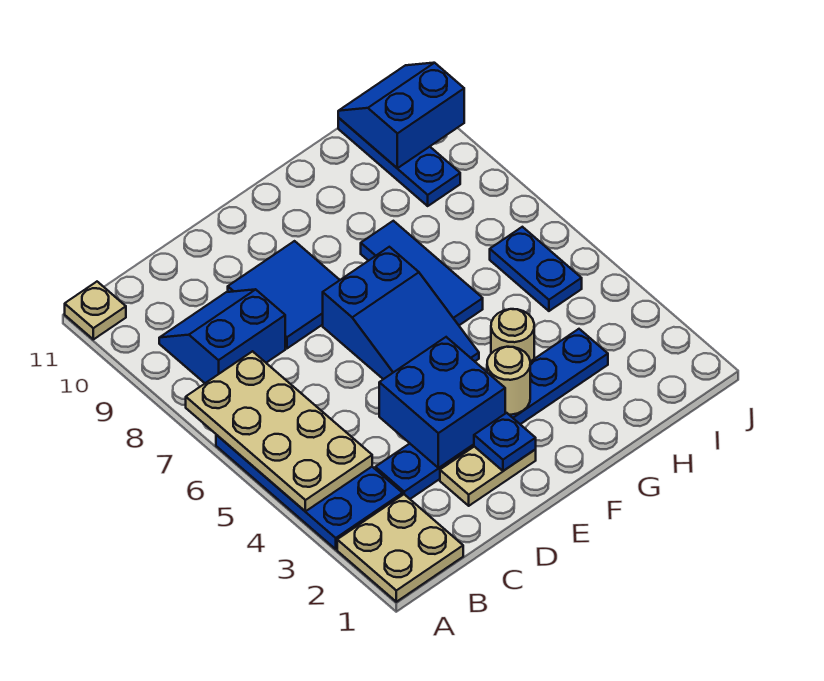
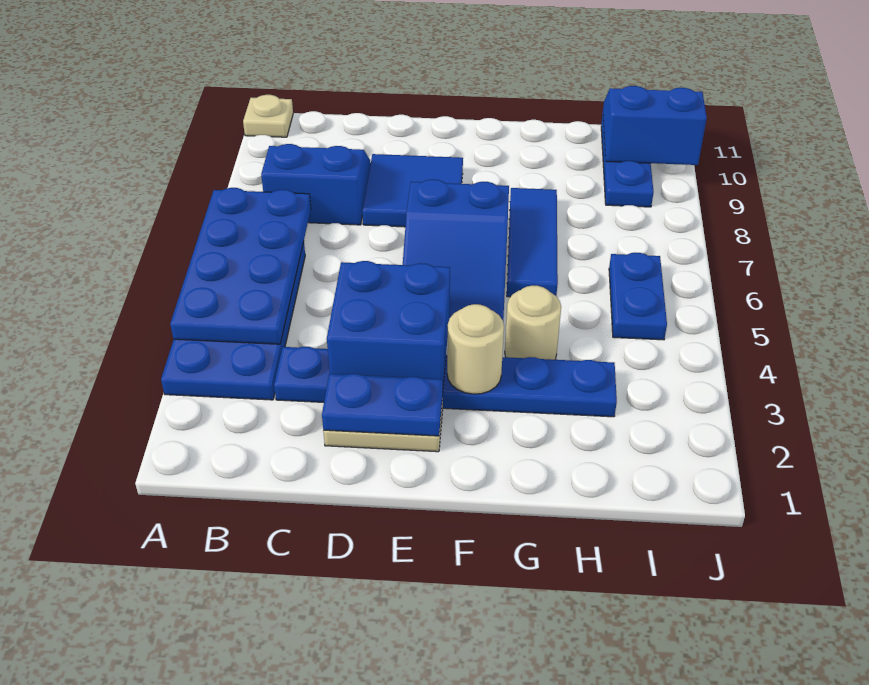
tan plate A1:B2 level 1 -> none
tan plate A4:B7 level 2 -> blue plate A4:B7 level 2
blue plate E2 level 2 -> blue plate D2:E2 level 2

